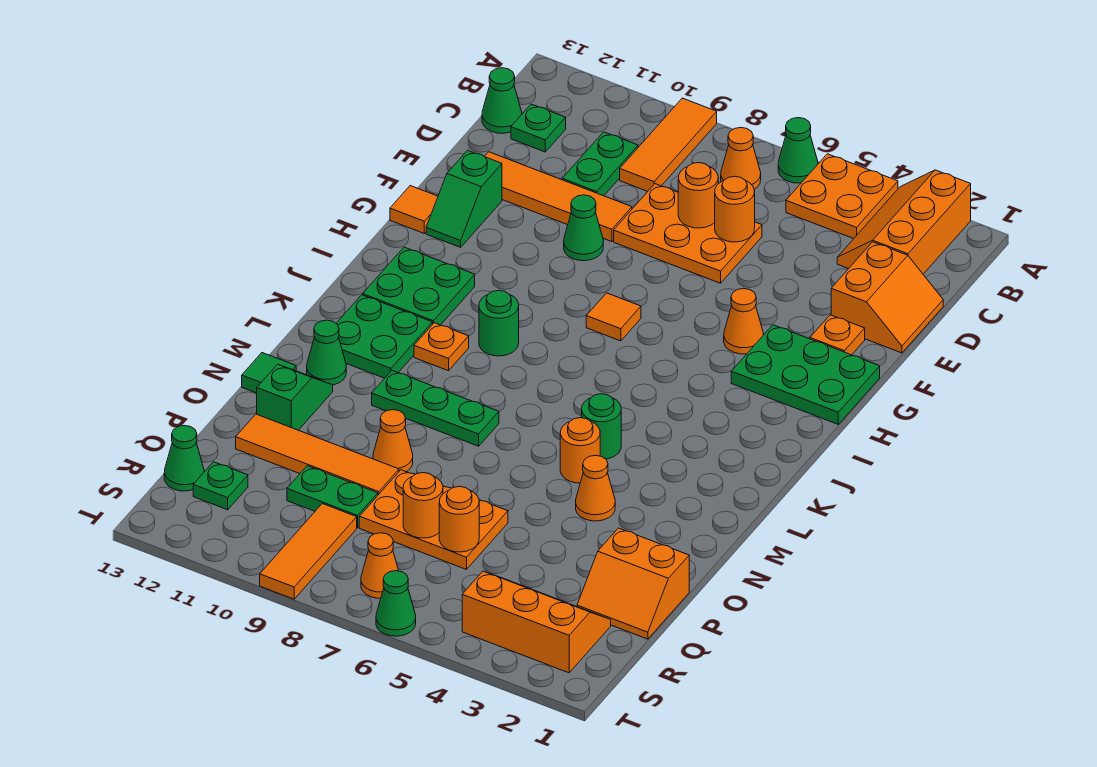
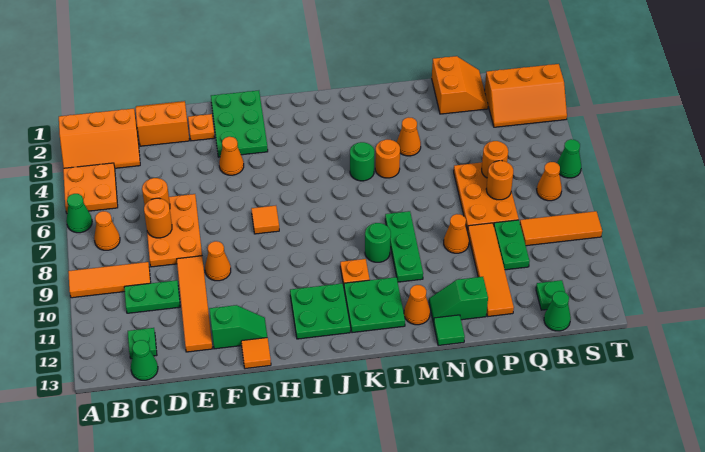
green cone F9 level 1 -> orange cone F9 level 1
green round brick J9 level 1 -> green round brick L9 level 1
green cone M12 level 1 -> orange cone M12 level 1
orange slope R2:S4 level 1 top S -> orange slope R2:T3 level 1 top 2

